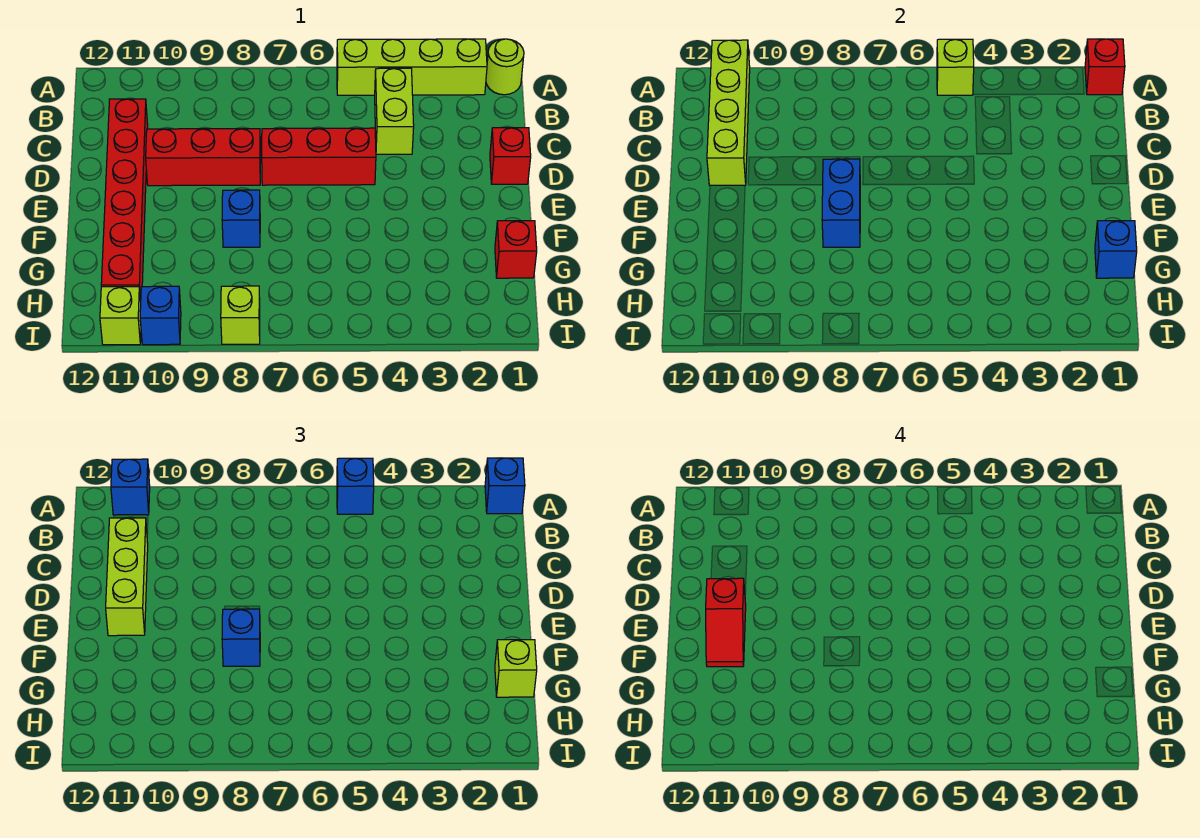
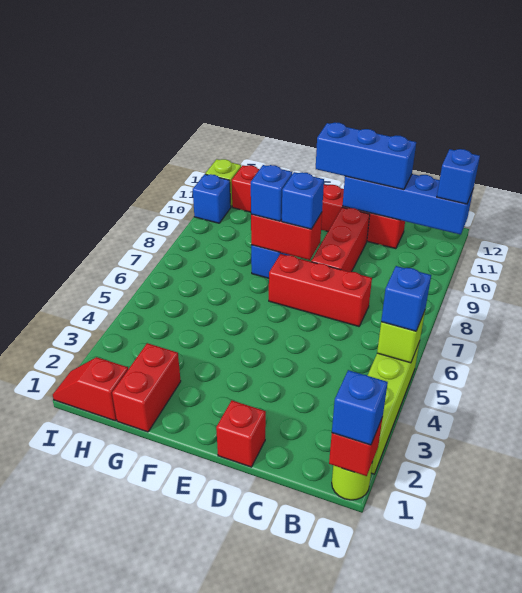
lime brick A11:D11 level 2 -> blue brick A11:D11 level 2
lime brick B4:C4 level 1 -> none
lime brick C11:E11 level 3 -> blue brick C11:E11 level 3
red brick D5:D7 level 1 -> red brick C7:E7 level 1
blue brick E8:F8 level 2 -> red brick E8:F8 level 2
red slope E11:F11 level 4 top E -> red slope H1:I1 level 1 top H
red brick G1 level 1 -> red brick G1:G2 level 1
blue brick G1 level 2 -> blue brick E8 level 3
lime brick G1 level 3 -> none
lime brick I8 level 1 -> none

